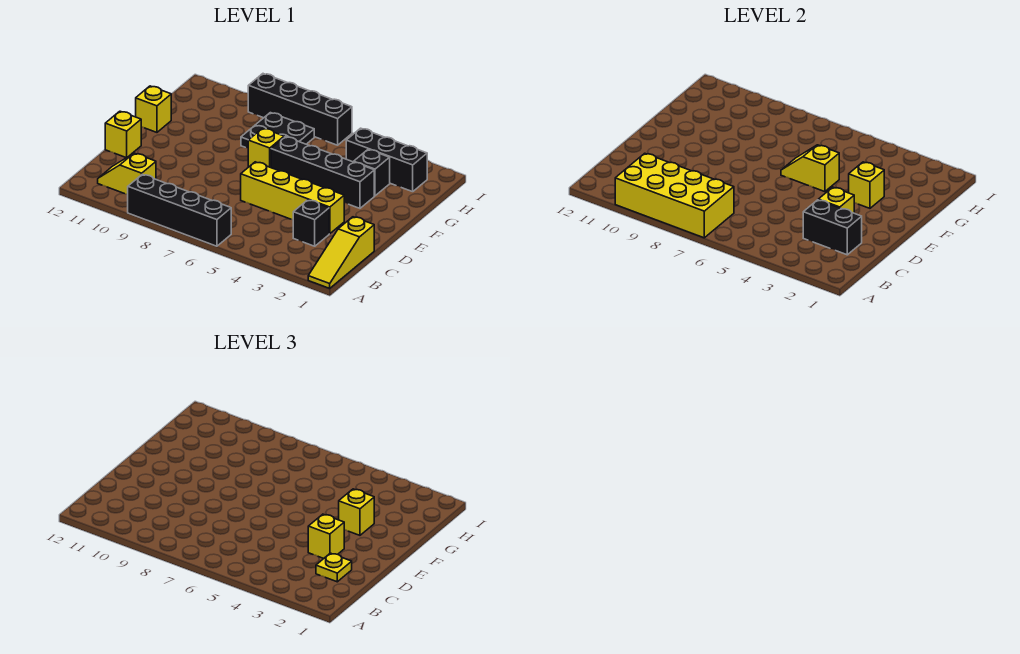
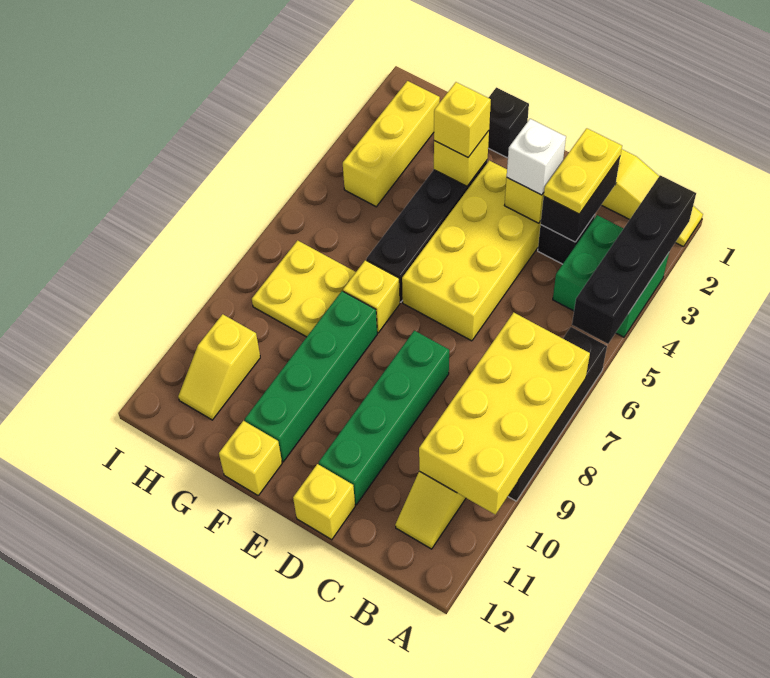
none -> green brick A3:B4 level 1
yellow plate C2 level 3 -> yellow plate C2:C3 level 3
yellow brick D3:D6 level 1 -> yellow brick D3:E6 level 1
yellow brick D3 level 3 -> white brick D3 level 3
none -> green brick D8:D11 level 1
yellow slope F5:F6 level 2 top 5 -> yellow slope H10:H11 level 1 top 10
none -> green brick F8:F11 level 1
black brick G3 level 1 -> black brick F1 level 1
black plate G7:H8 level 1 -> yellow plate G7:H8 level 1
black brick H2:H4 level 1 -> yellow brick H2:H4 level 1
black brick I6:I9 level 1 -> black brick A2:A5 level 2

